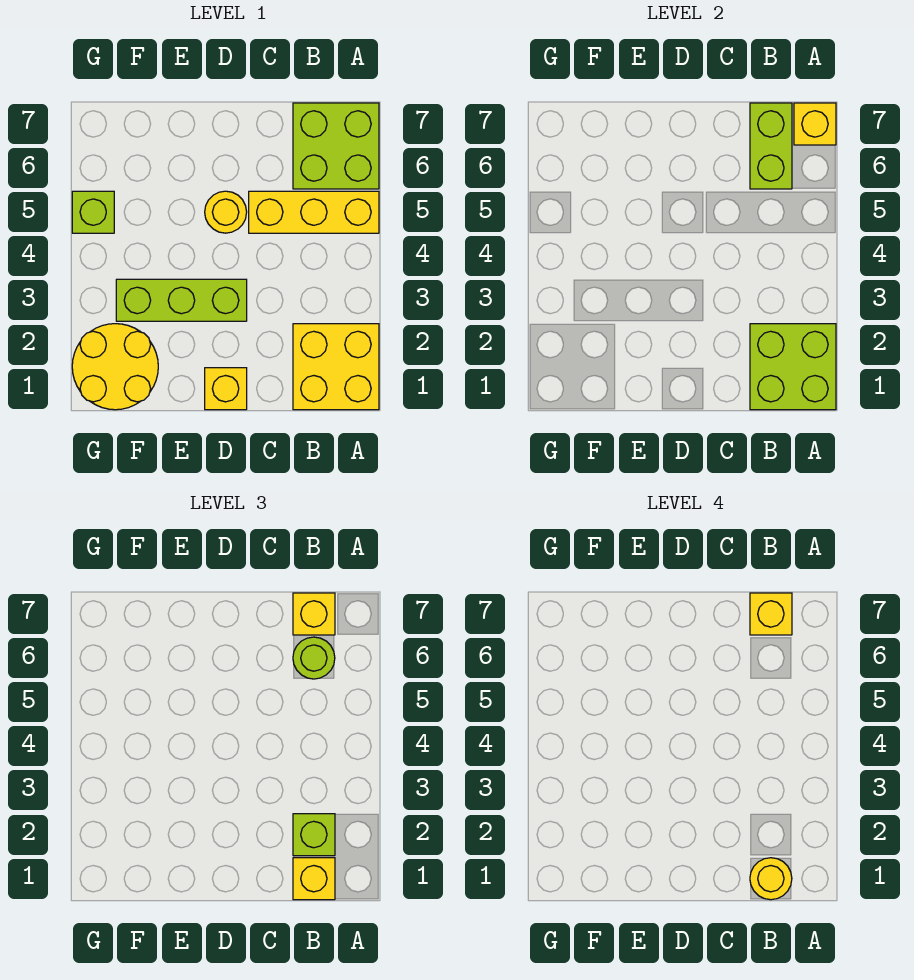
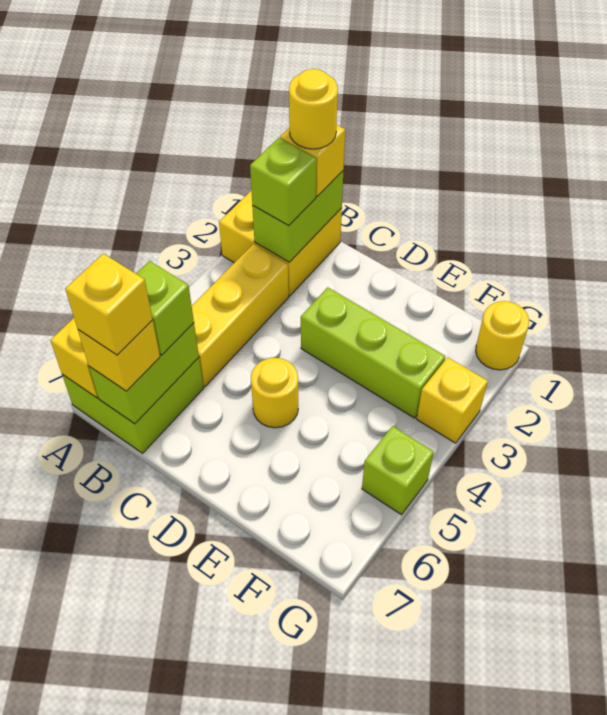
lime brick A1:B2 level 2 -> lime brick B1:B2 level 2
yellow brick A5:C5 level 1 -> yellow brick B3:B5 level 1
lime round brick B6 level 3 -> lime brick B6 level 3
yellow brick D1 level 1 -> yellow brick G3 level 1
yellow round brick F1:G2 level 1 -> yellow round brick G1 level 1

